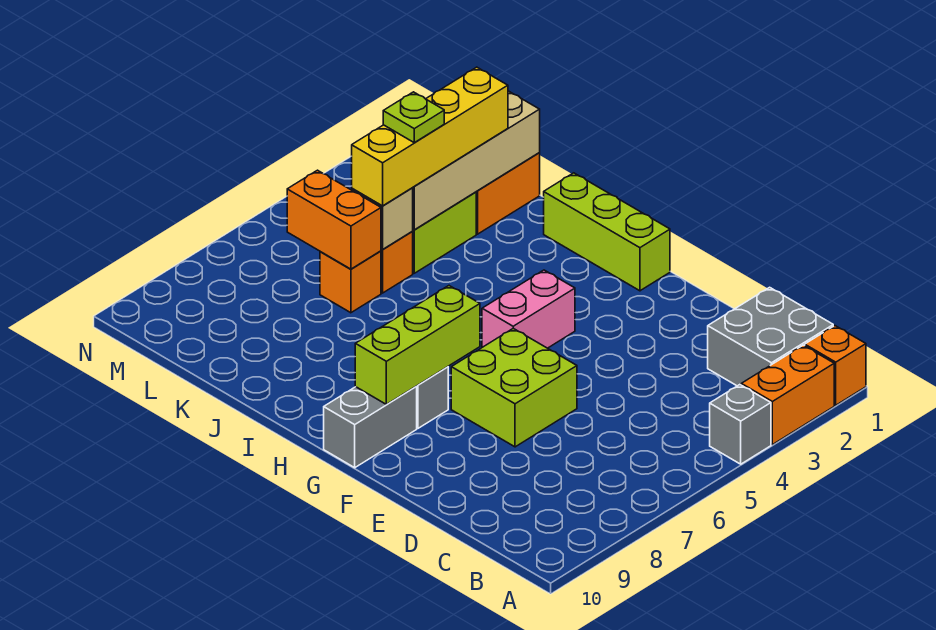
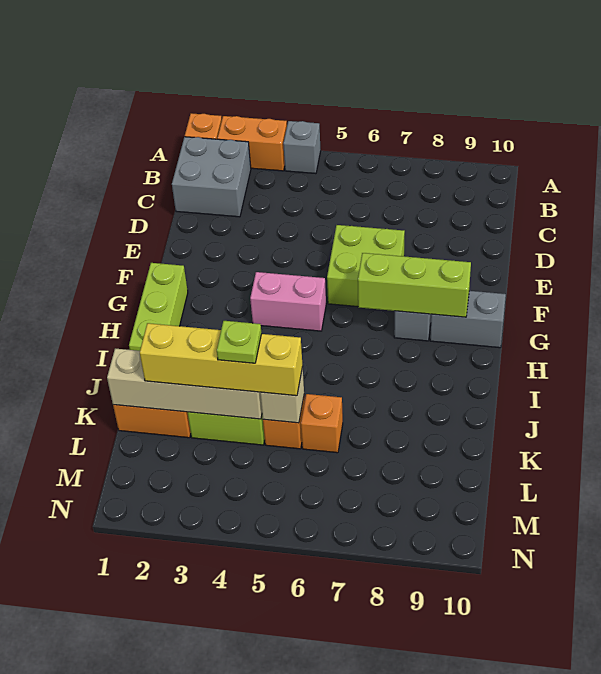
orange brick K6:L6 level 2 -> none

